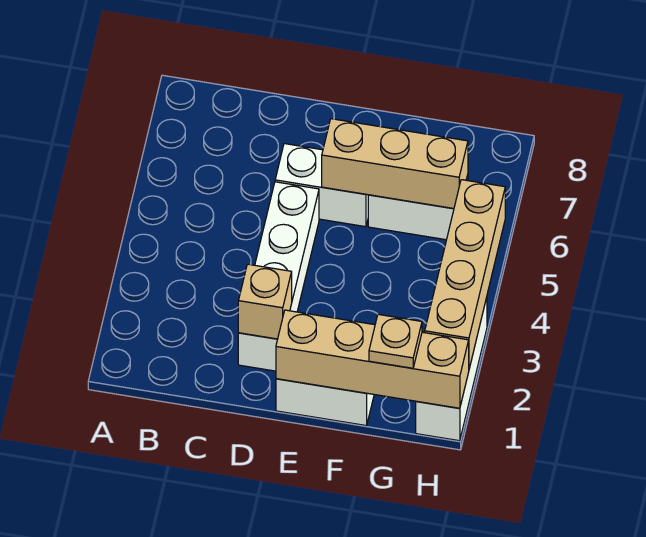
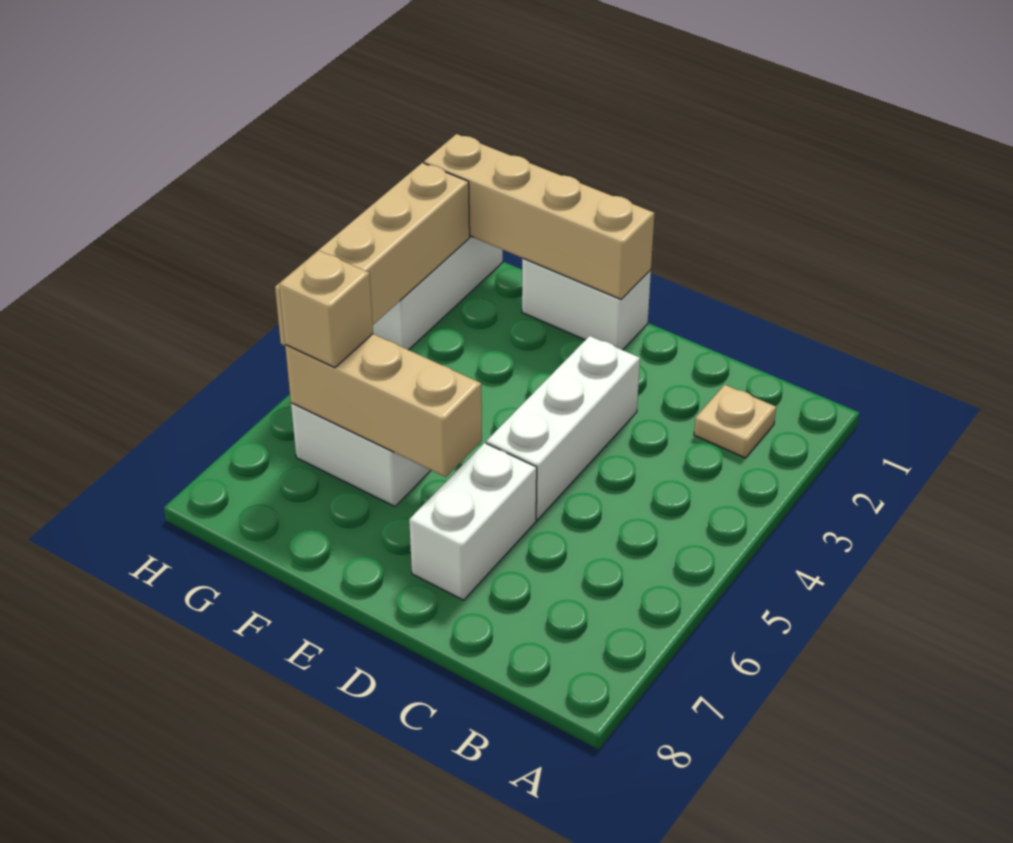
white brick D2:D5 level 1 -> white brick D3:D5 level 1
tan brick D2 level 2 -> tan brick G6 level 3
white brick D6:E6 level 1 -> white brick D6:D7 level 1
tan plate G1 level 3 -> tan plate B2 level 1

